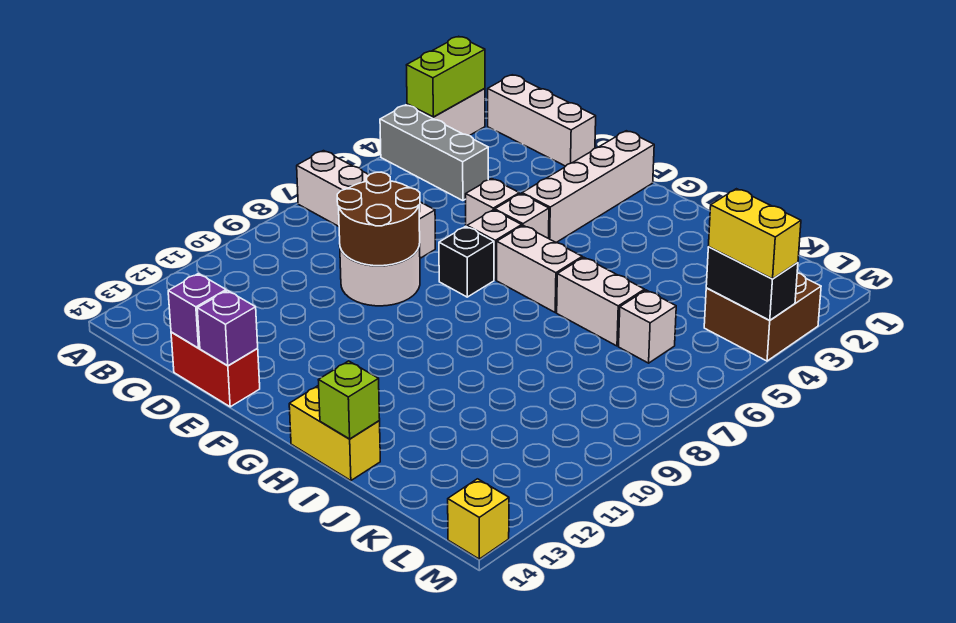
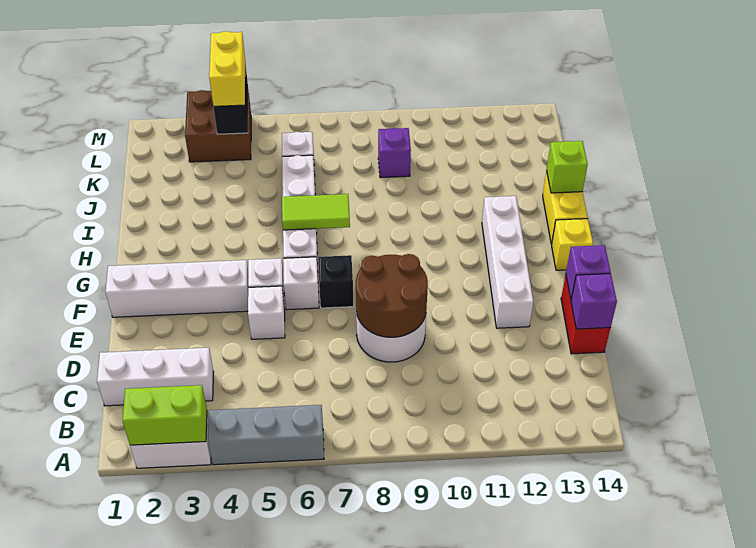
grey brick A4:C4 level 1 -> grey brick A4:A6 level 1
white brick A7:D7 level 1 -> white brick E12:H12 level 1
white brick B1:D1 level 1 -> white brick C1:C3 level 1
none -> lime tile H6:H7 level 2
none -> purple brick K9 level 1
yellow brick M14 level 1 -> yellow brick G14 level 1

